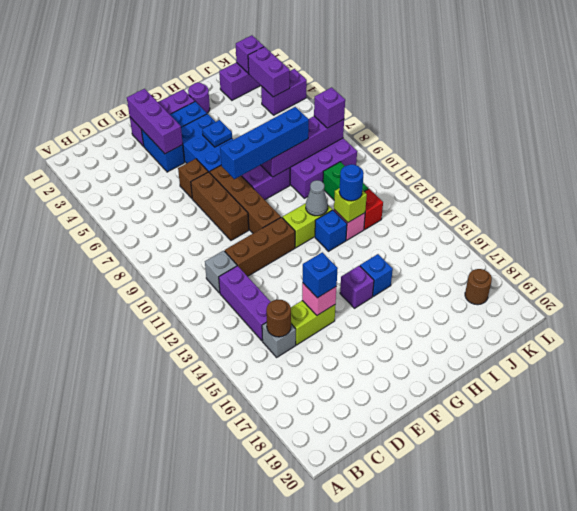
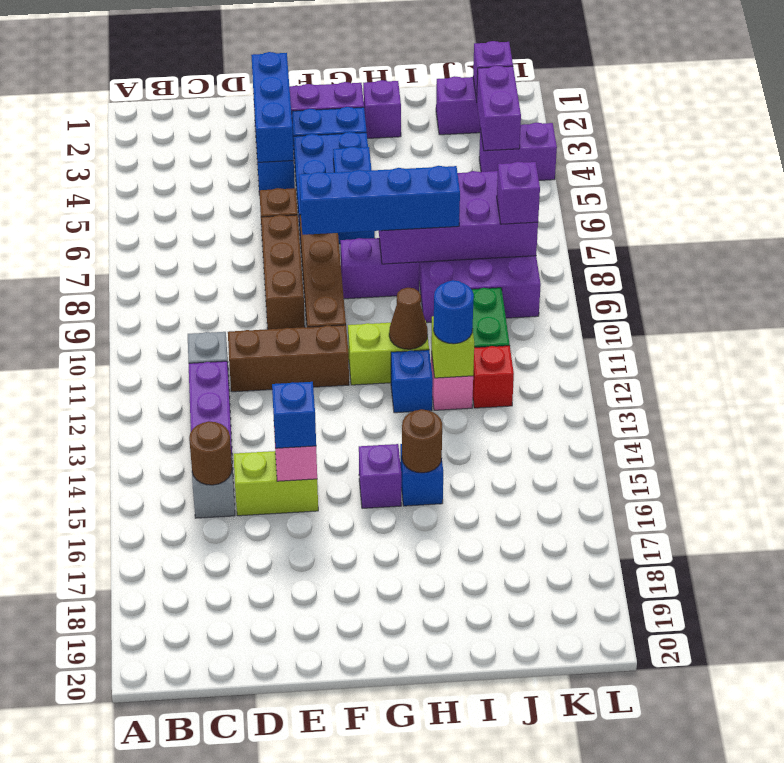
purple brick E2:E4 level 2 -> blue brick E2:E4 level 2
purple round brick H2 level 1 -> purple brick H2 level 1
purple brick H8:K8 level 2 -> purple brick H7:K8 level 2
grey cone H11 level 2 -> brown cone H11 level 2
brown round brick K18 level 1 -> brown round brick H15 level 2

